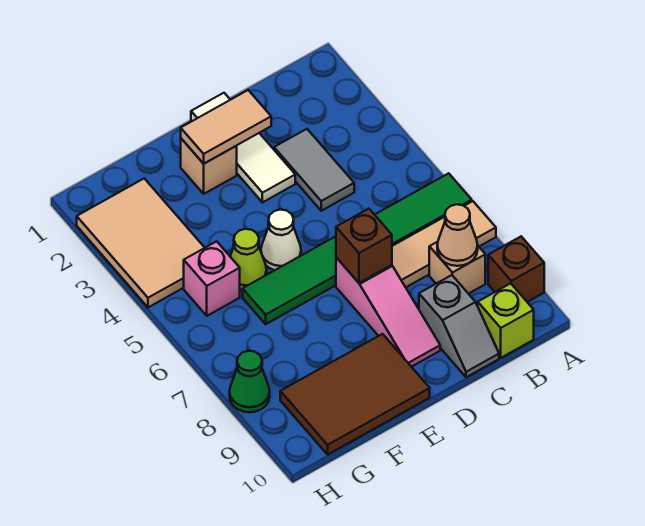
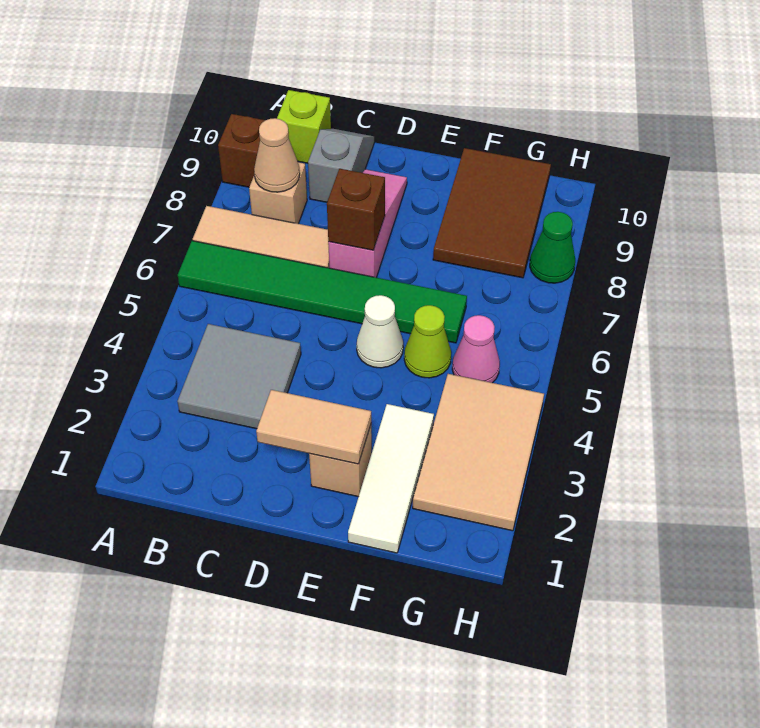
grey tile C3:C4 level 1 -> grey tile B3:C4 level 1
white tile D1:D3 level 1 -> white tile F1:F3 level 1
brown tile E9:G10 level 1 -> brown tile F8:G10 level 1
pink brick G5 level 1 -> pink cone G5 level 1

